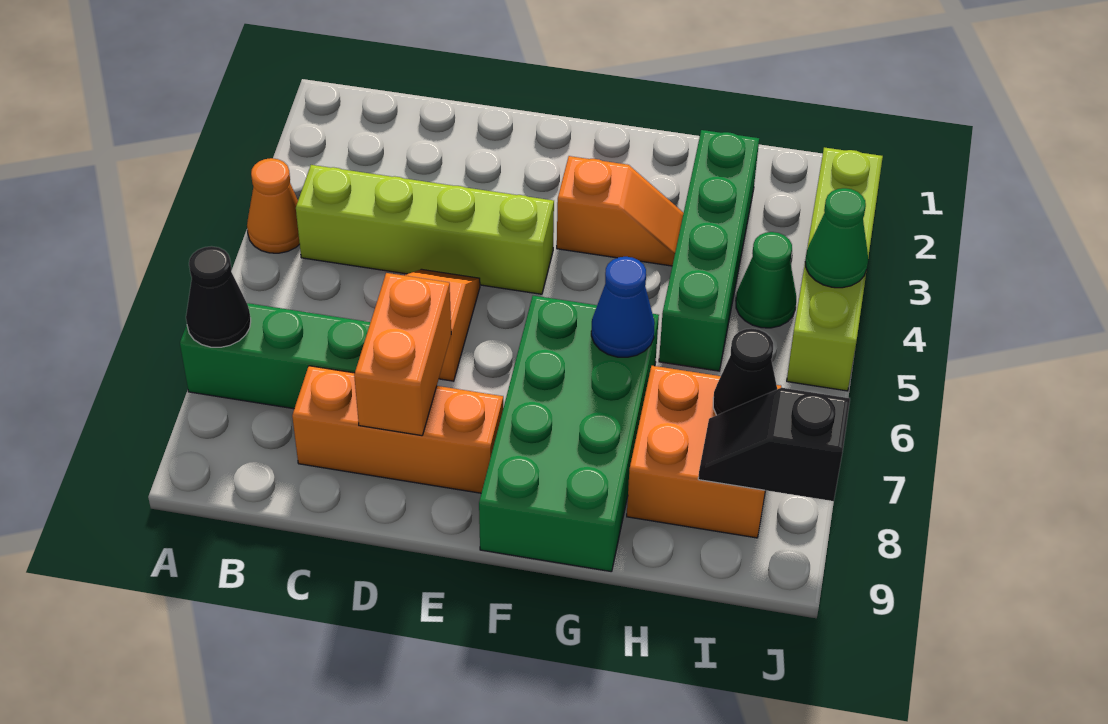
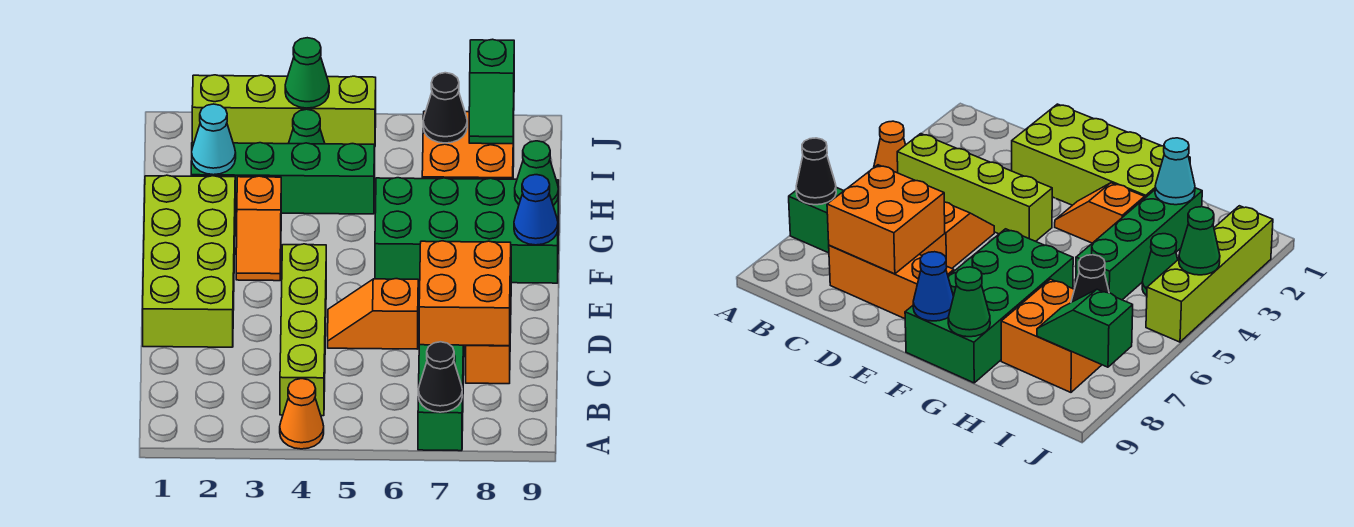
none -> lime brick D1:G2 level 1
orange brick D7:D8 level 2 -> orange brick C7:D8 level 2
orange slope F3:G3 level 1 top F -> orange slope F3:G3 level 1 top G
blue cone G6 level 2 -> blue cone F9 level 2
none -> green cone G9 level 2
none -> cyan cone H2 level 2
black slope I8:J8 level 2 top J -> green slope I8:J8 level 2 top J

